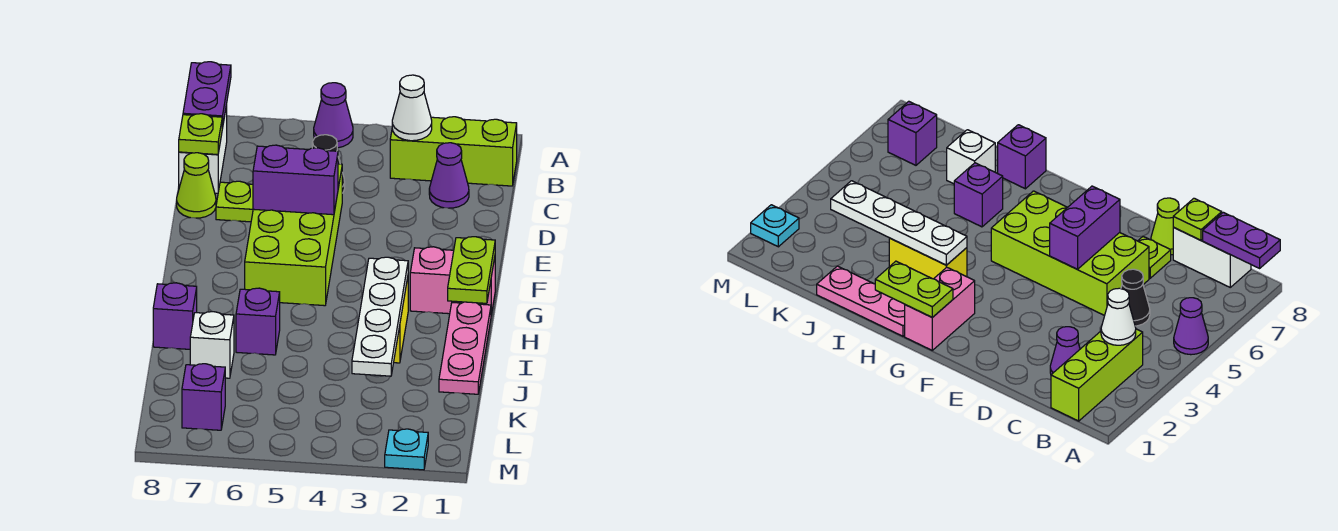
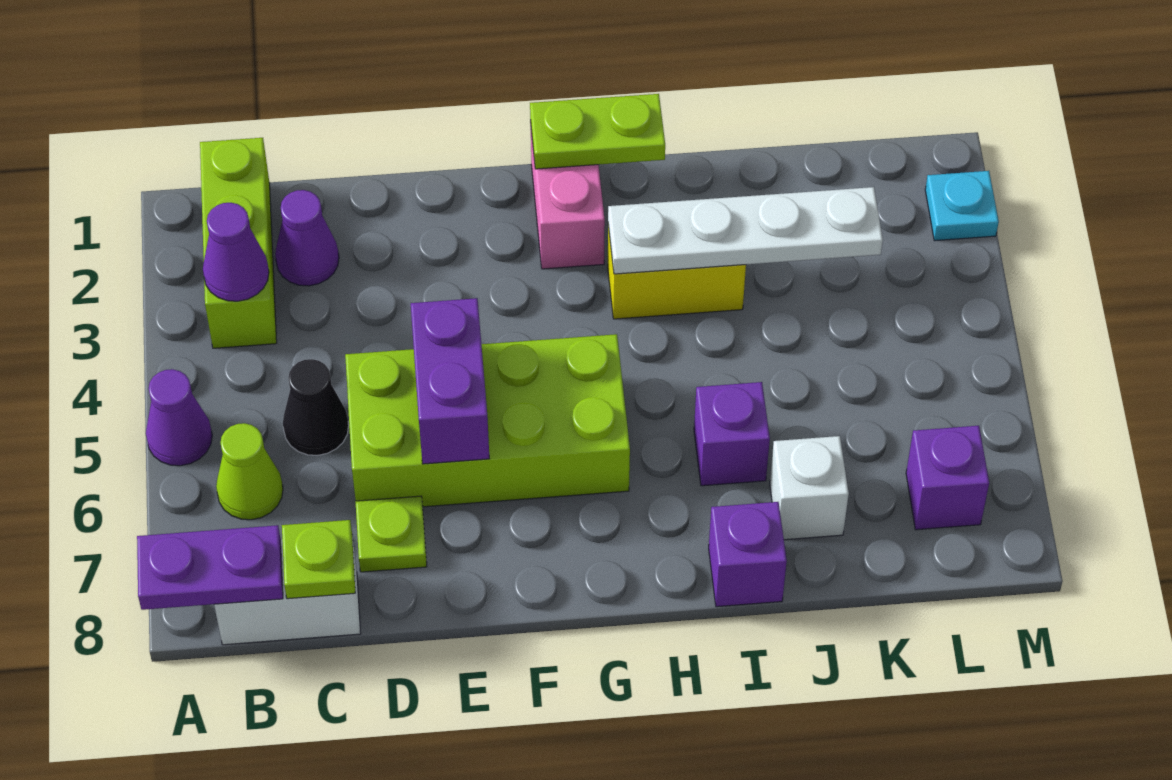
white cone B3 level 2 -> purple cone B3 level 2
lime cone D8 level 1 -> lime cone B6 level 1
pink plate H1:J1 level 1 -> none

